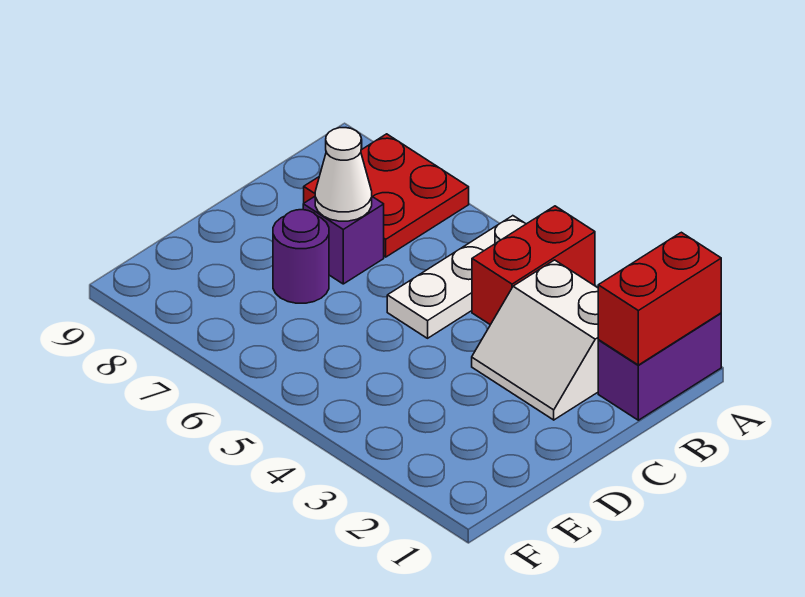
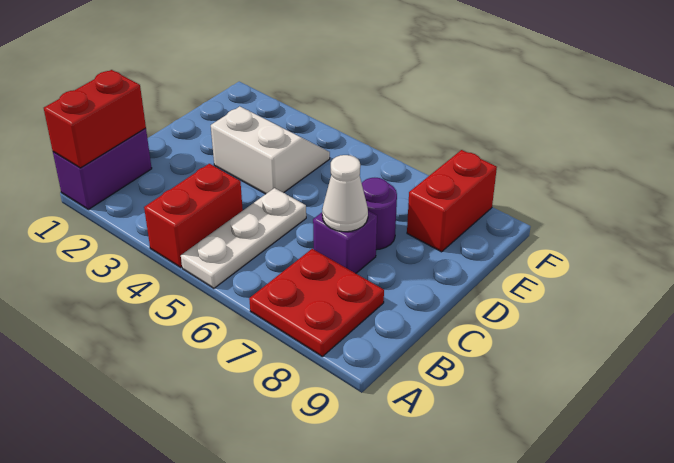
white slope B2:C3 level 1 top B -> white slope D3:E4 level 1 top D
none -> red brick E8:F8 level 1

